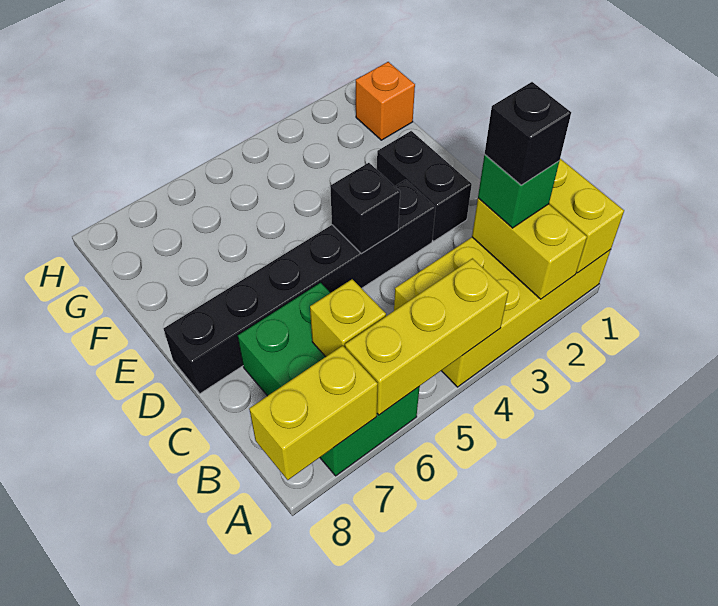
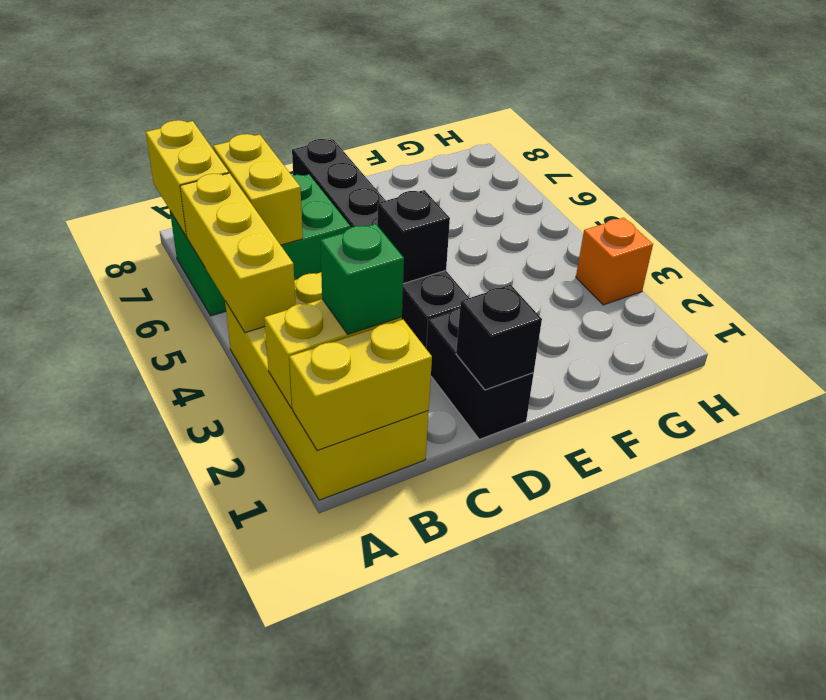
black brick B2 level 4 -> black brick D1 level 2
yellow brick B6 level 2 -> yellow brick B6:B7 level 2
black brick D2:E2 level 1 -> black brick D1:D2 level 1
orange brick G1 level 1 -> orange brick H3 level 1

